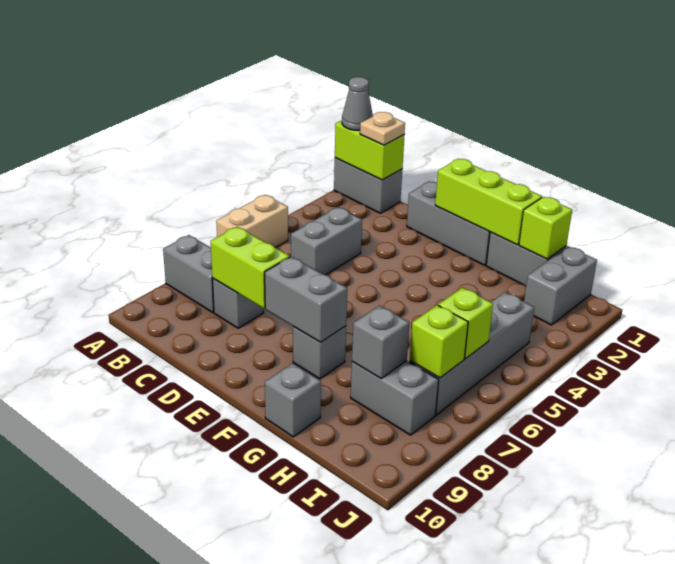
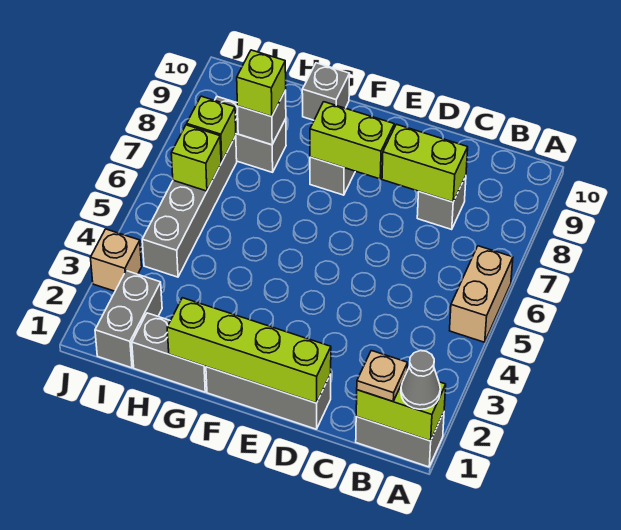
grey brick A8:B8 level 1 -> none
grey brick C4:C5 level 1 -> none
lime brick E1:G1 level 2 -> lime brick D1:G1 level 2
grey brick E8:F8 level 2 -> lime brick E8:F8 level 2
lime brick H1 level 2 -> lime brick H8 level 3
none -> tan brick J3 level 1

